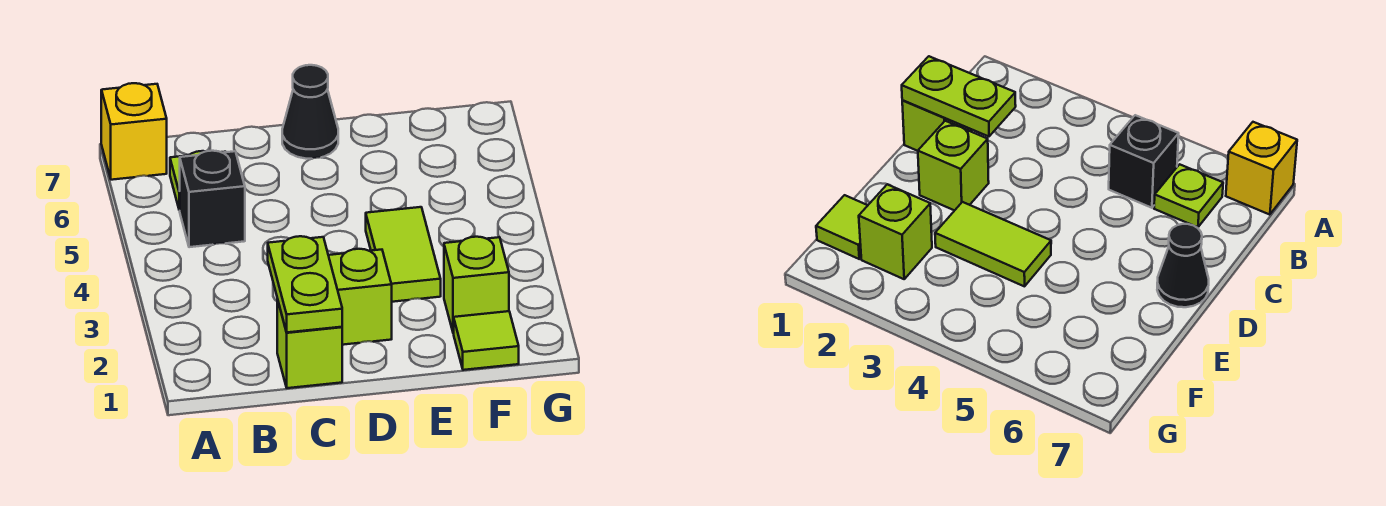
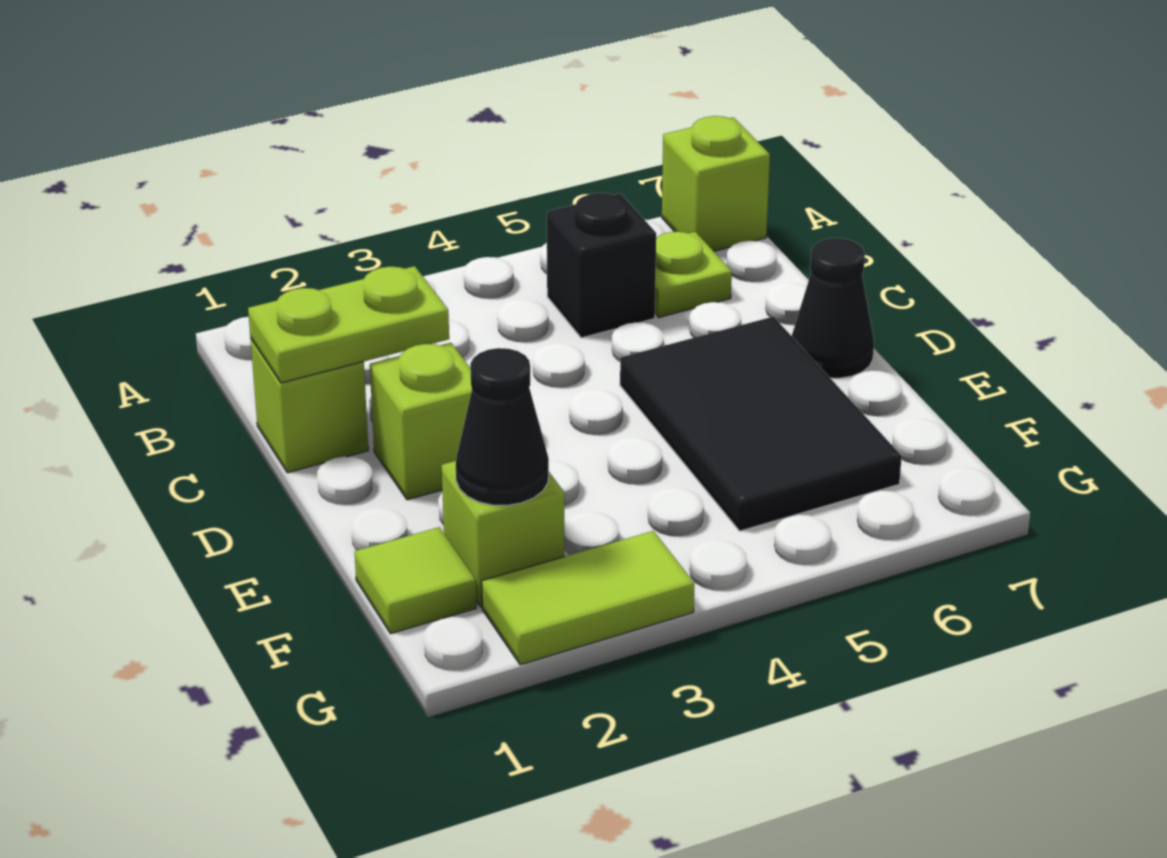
yellow brick A7 level 1 -> lime brick A7 level 1
none -> black tile D5:F6 level 1
lime tile E3:E4 level 1 -> lime tile G2:G3 level 1
none -> black cone F2 level 2

